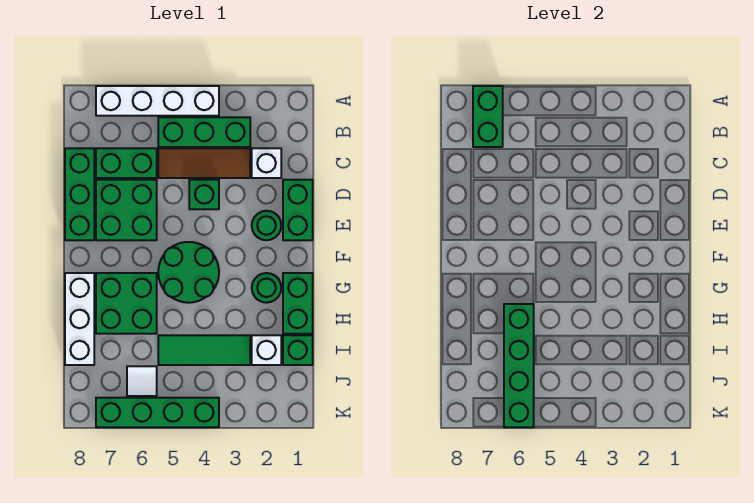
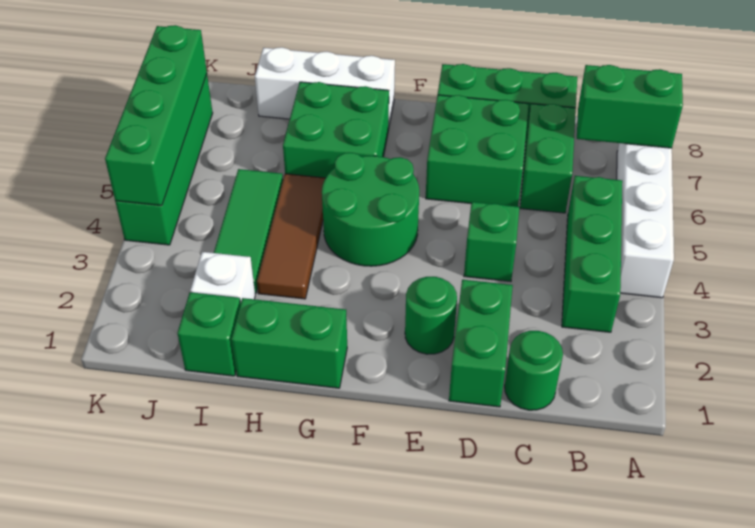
white brick C2 level 1 -> none
brown tile C3:C5 level 1 -> brown tile H3:H5 level 1
green brick D1:E1 level 1 -> green brick D1:D2 level 1
green round brick G2 level 1 -> green round brick C1 level 1
green brick H6:K6 level 2 -> green brick K4:K7 level 2
white tile J6 level 1 -> none

